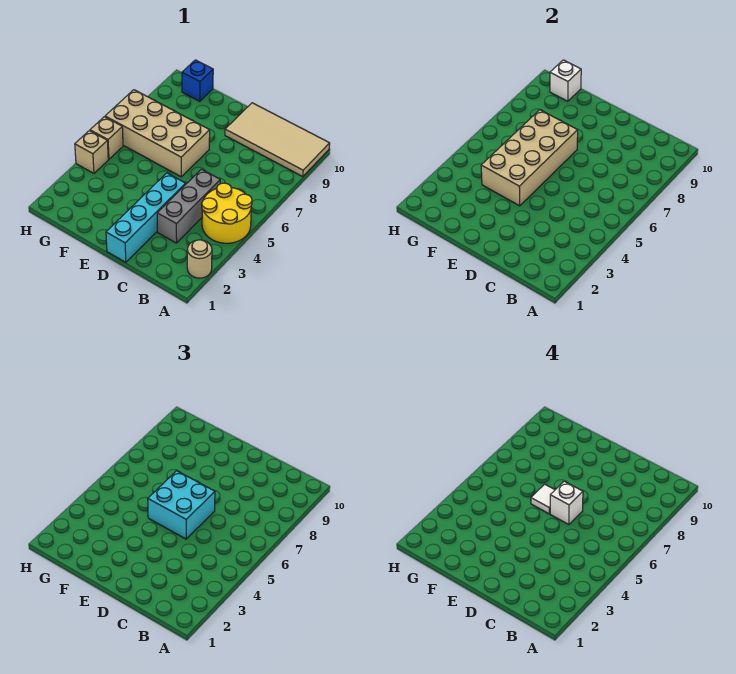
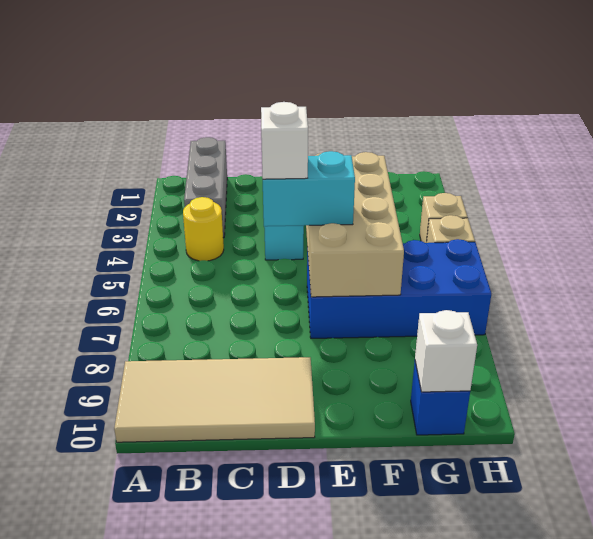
tan round brick A2 level 1 -> none
yellow round brick A4:B5 level 1 -> yellow round brick B4 level 1
grey brick C3:C5 level 1 -> grey brick B1:B3 level 1
cyan brick D5:E6 level 3 -> cyan brick D6:E6 level 3
tan brick E6:H7 level 1 -> blue brick E6:H7 level 1
white tile E6 level 4 -> none

